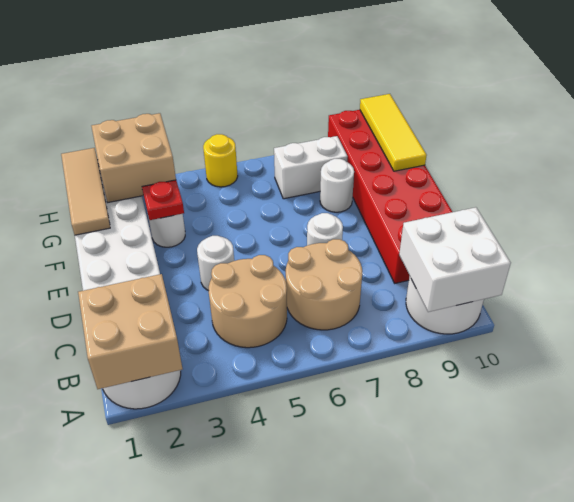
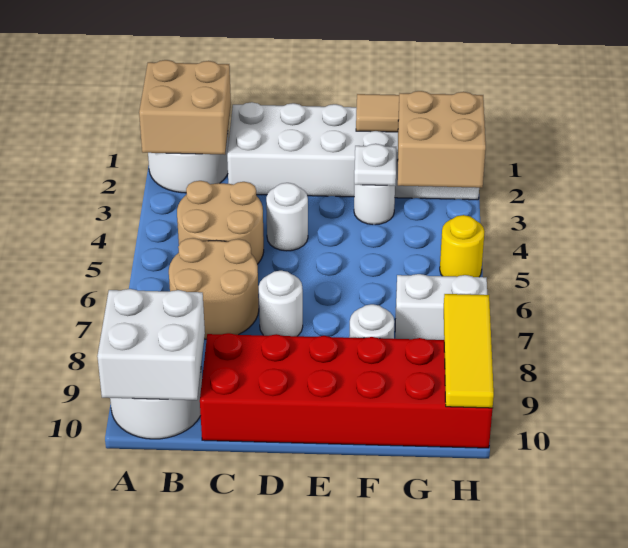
red plate F3 level 2 -> white plate F3 level 2
yellow tile F10:H10 level 2 -> yellow tile H8:H10 level 2
white brick G7:G8 level 1 -> white brick G7:H7 level 1

